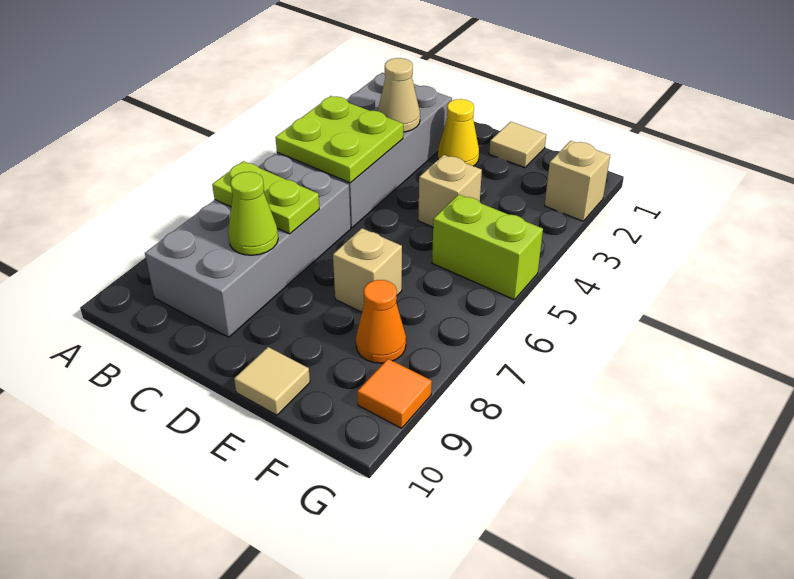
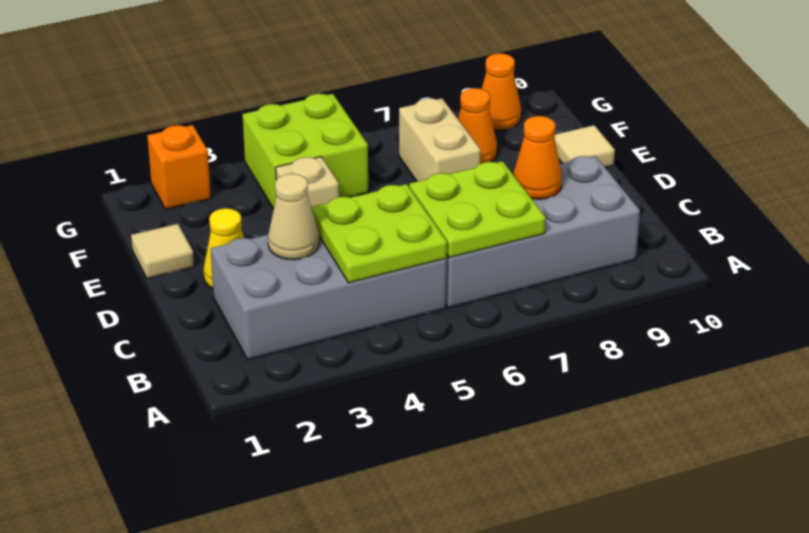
lime plate B7:C7 level 2 -> lime plate B6:C7 level 2
lime cone C8 level 2 -> orange cone C8 level 2
tan brick E7 level 1 -> tan brick E7:F7 level 1
lime brick F5:G5 level 1 -> lime brick F4:G5 level 1
tan brick G2 level 1 -> orange brick G2 level 1
orange tile G9 level 1 -> orange cone G9 level 1

